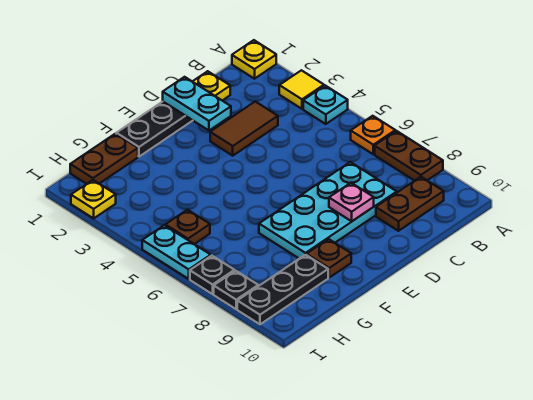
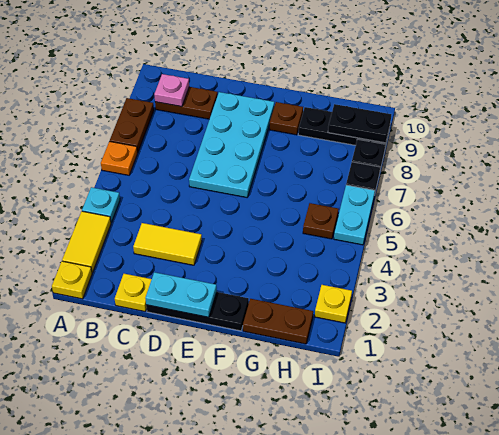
yellow tile A3 level 1 -> yellow tile A2:A3 level 1
brown tile C3:D3 level 1 -> yellow tile C3:D3 level 1
cyan plate C7:F8 level 1 -> cyan plate D6:E9 level 1
cyan plate D1:D2 level 2 -> cyan plate D1:E1 level 2
pink plate D8 level 2 -> pink plate B9 level 2
none -> black plate H9:I9 level 2

